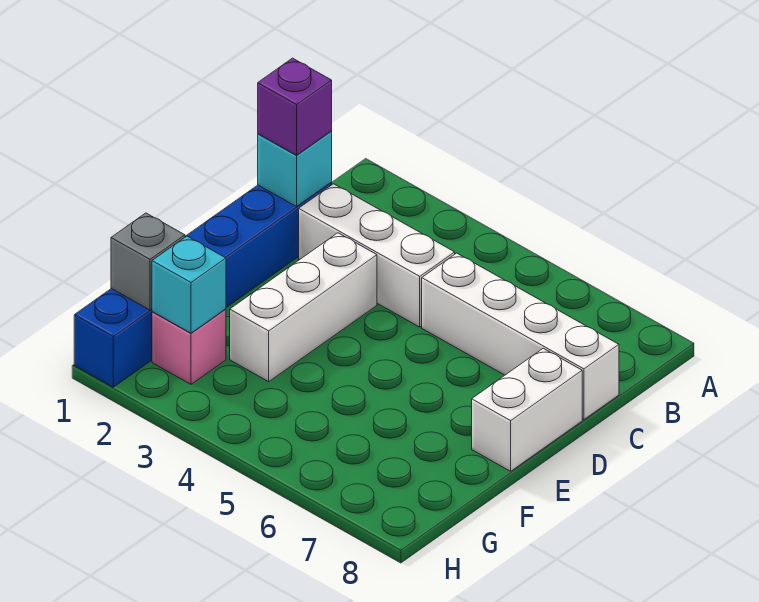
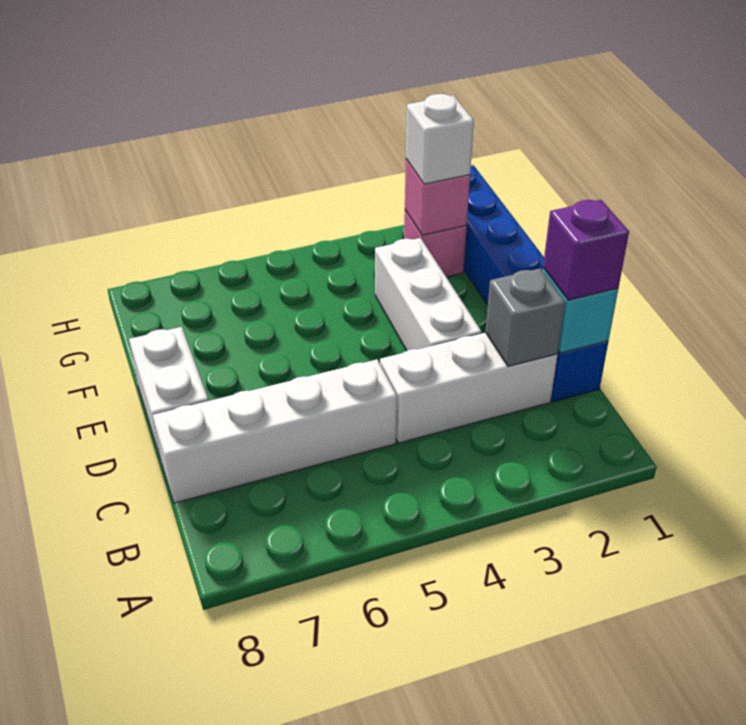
grey brick G1 level 2 -> grey brick C2 level 2
cyan brick G2 level 2 -> pink brick G2 level 2
none -> white brick G2 level 3

